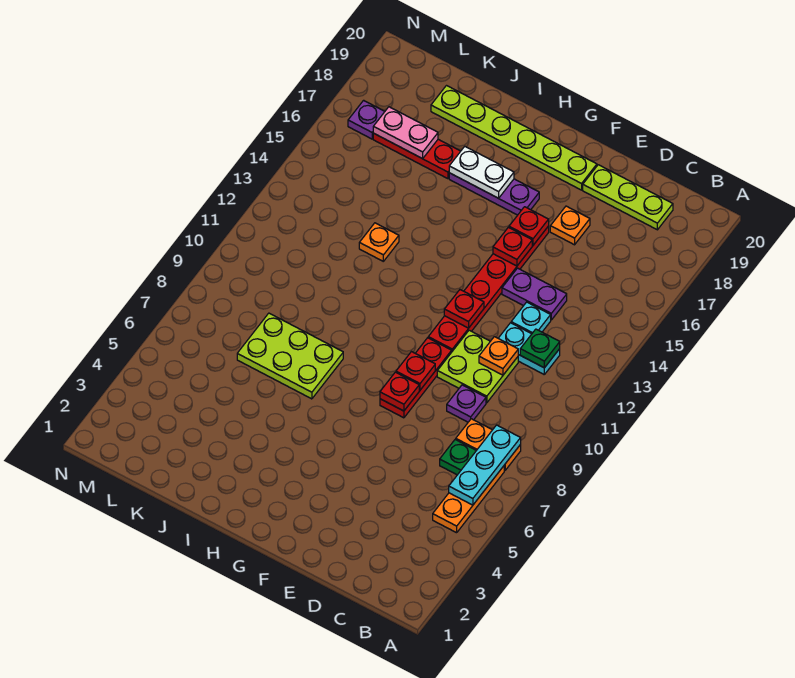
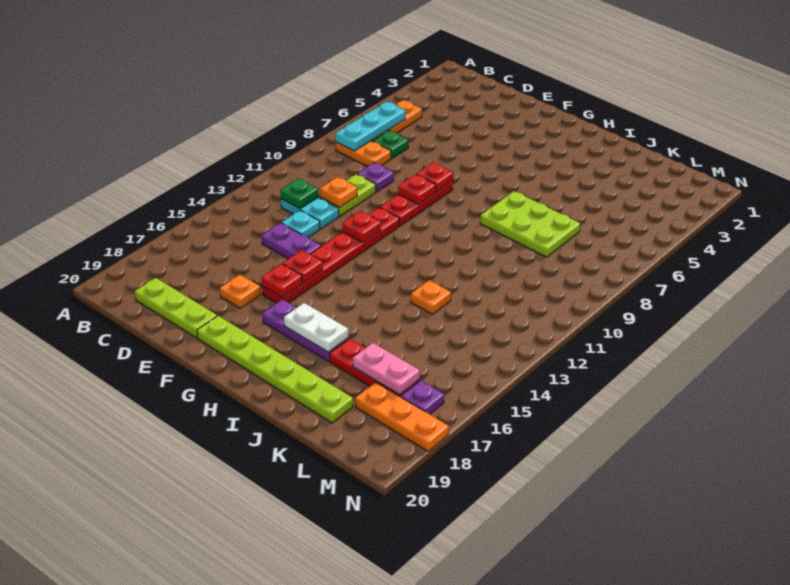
lime plate D10:E11 level 1 -> lime plate D10:D11 level 1
none -> orange plate L18:N18 level 1

